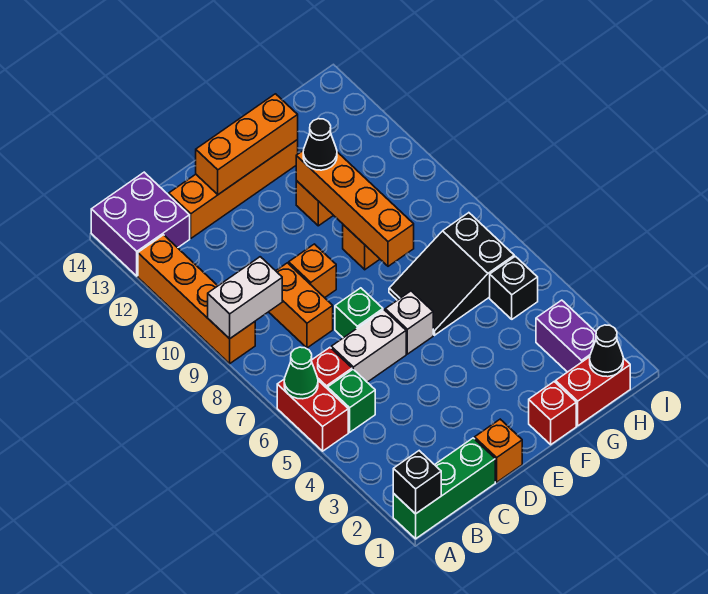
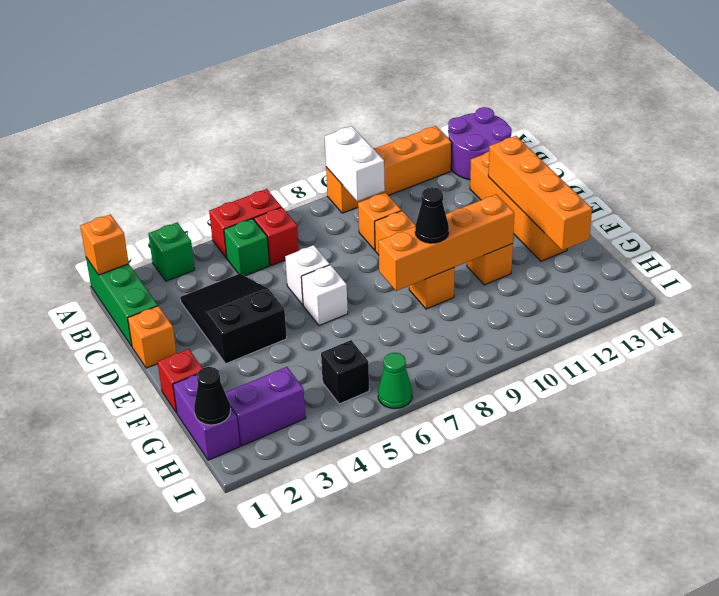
black brick A1 level 2 -> orange brick A1 level 2
green cone A6 level 2 -> green cone I6 level 1
purple brick A13:B14 level 1 -> purple round brick A13:B14 level 1
white brick C6:D6 level 1 -> white brick D6 level 1
orange brick C8:C9 level 1 -> orange brick C9 level 1
green brick D7 level 1 -> green brick A3 level 1
orange brick D13:F13 level 2 -> orange brick D13:G13 level 2
black slope F6:H7 level 1 top H -> black slope C3:E4 level 1 top E
black cone F11 level 3 -> black cone F9 level 3
red brick G1:H1 level 1 -> purple brick G1:H1 level 1

